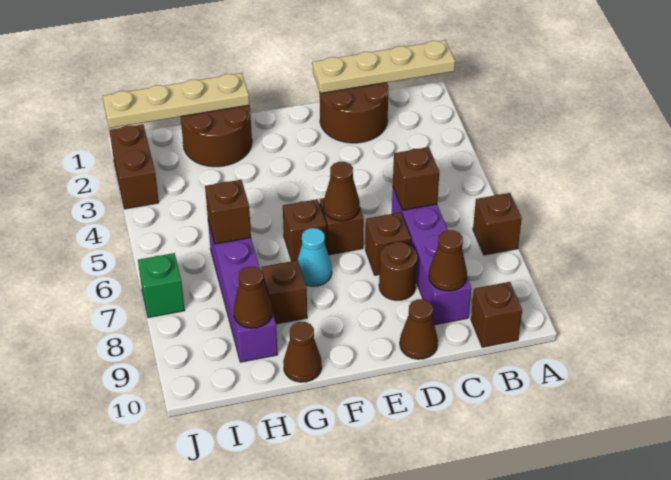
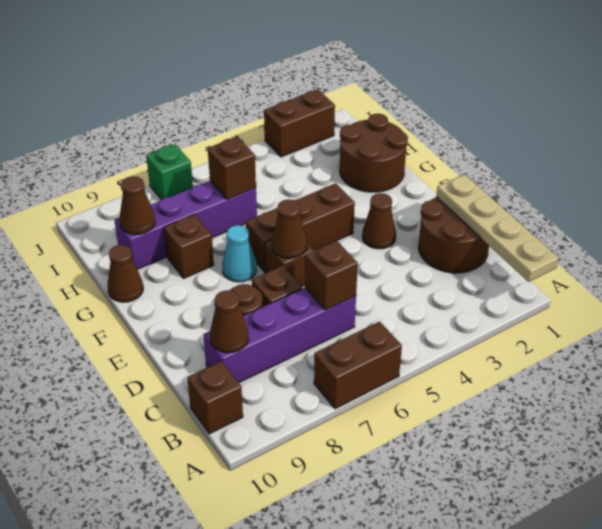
brown brick A7 level 1 -> brown brick A6:A7 level 1
brown cone D10 level 1 -> brown cone E3 level 1
brown brick F6 level 1 -> brown brick F4:F6 level 1
tan plate G1:J1 level 2 -> none

